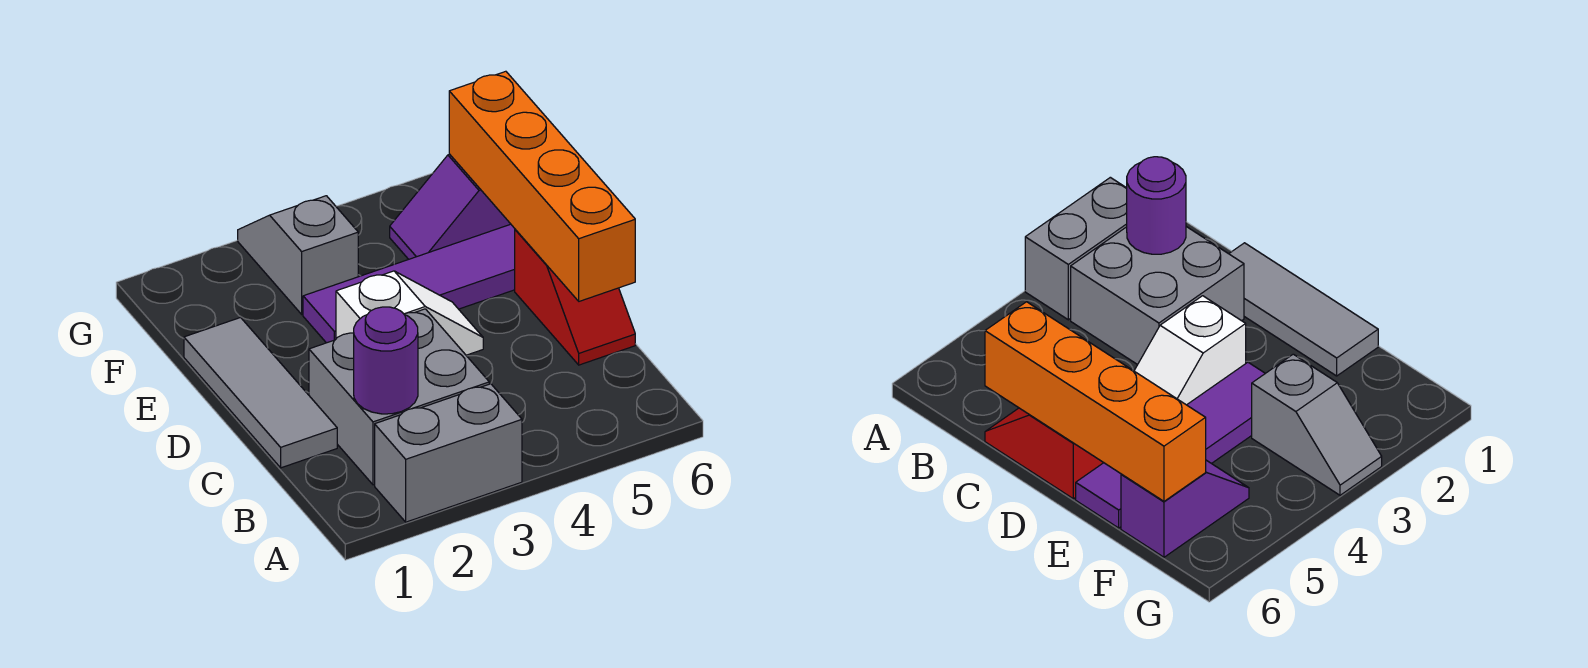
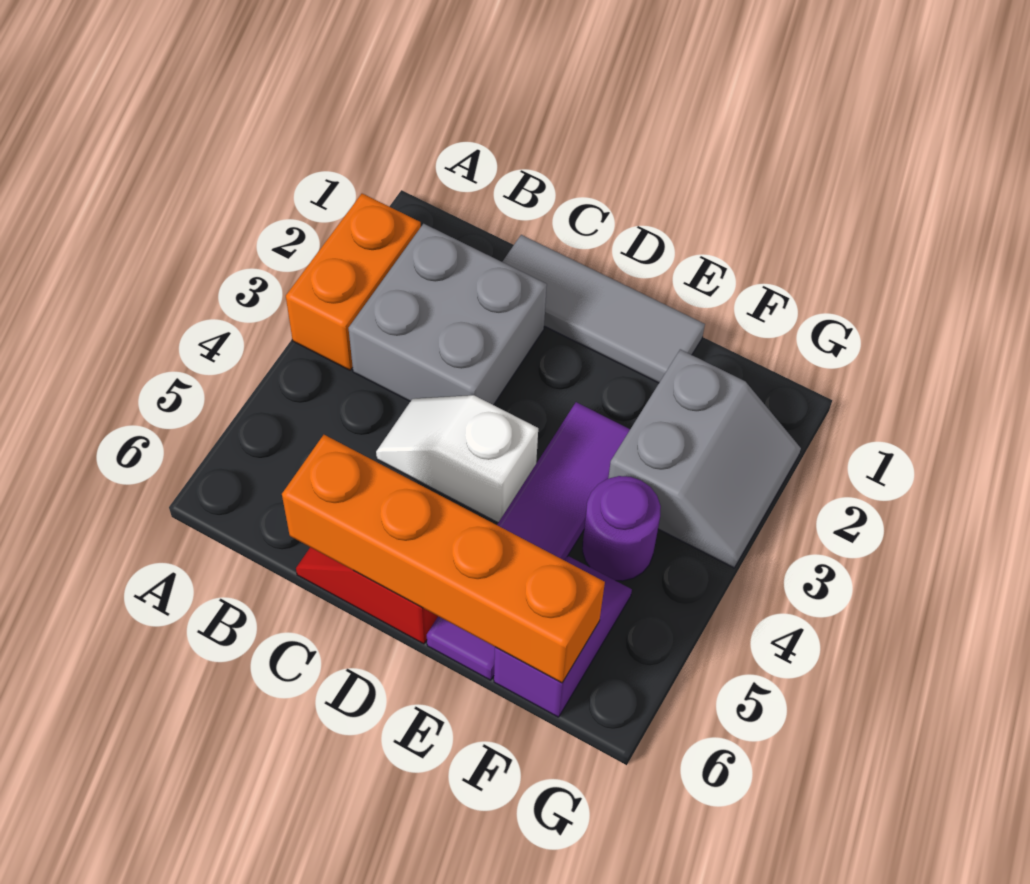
grey brick A2:A3 level 1 -> orange brick A2:A3 level 1
purple round brick B2 level 2 -> purple round brick F4 level 1
white slope D3:D4 level 1 top 3 -> white slope C4:D4 level 1 top D
grey slope F3:G3 level 1 top F -> grey slope F2:G3 level 1 top F

